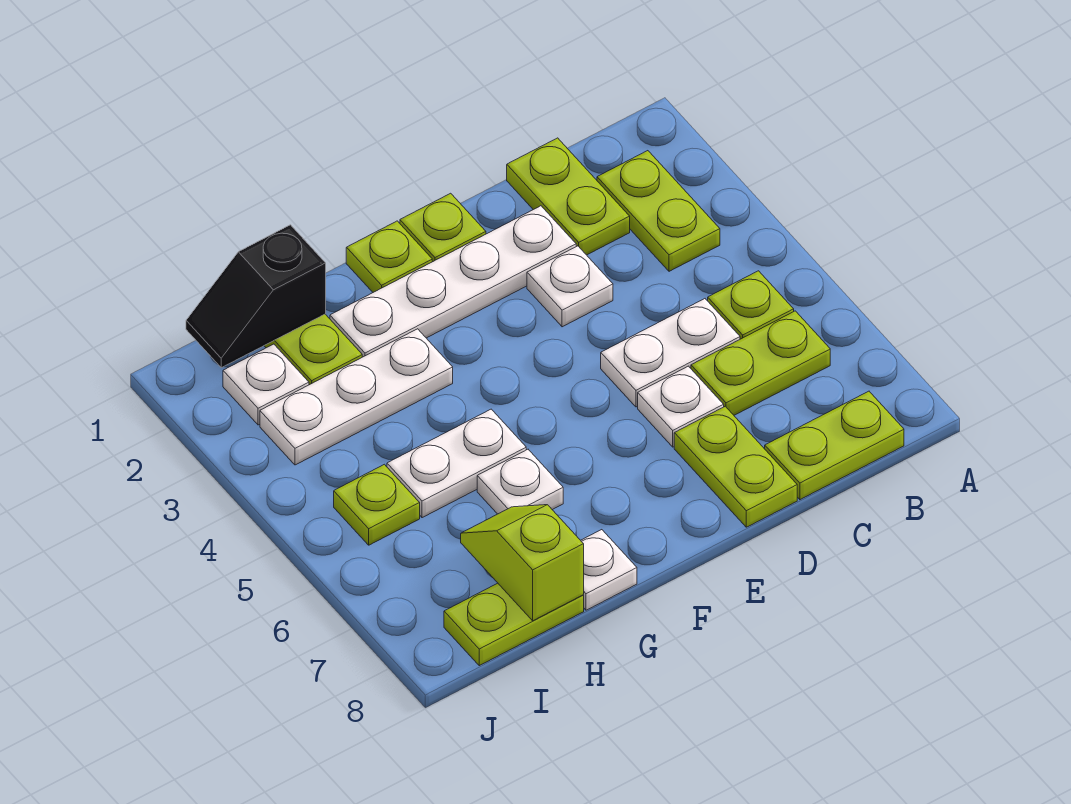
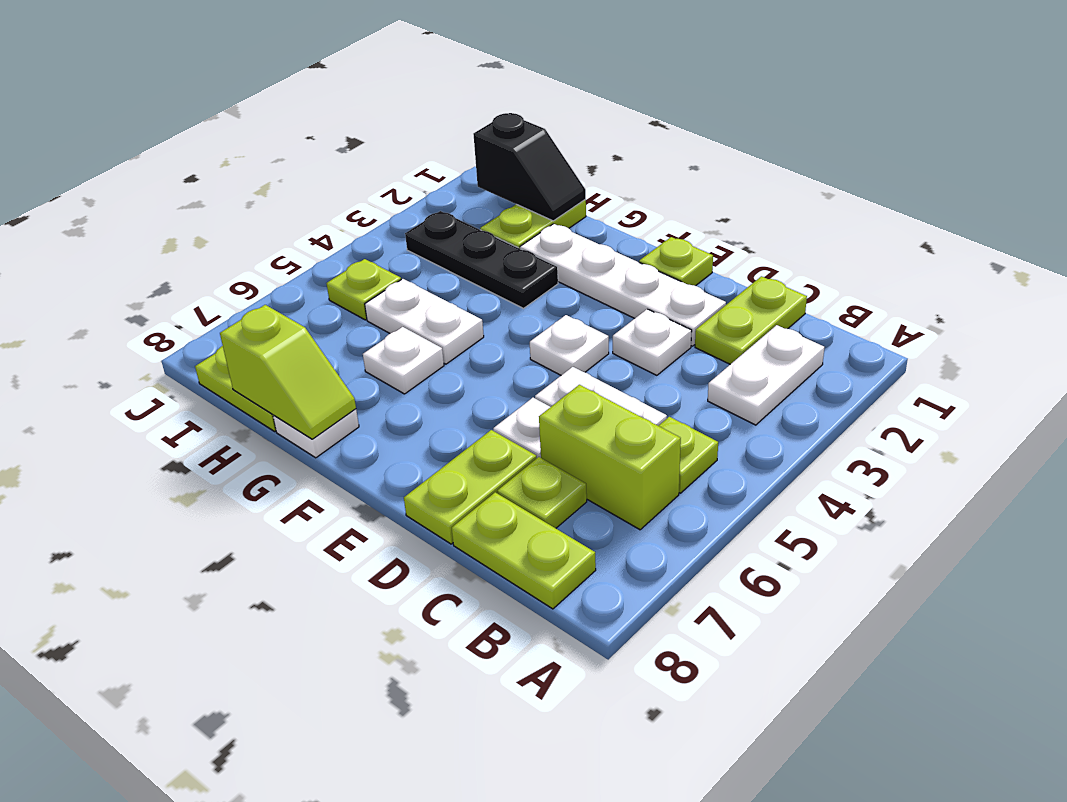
lime plate B2:B3 level 1 -> white plate B2:B3 level 1
lime plate B6:C6 level 1 -> lime brick B6:C6 level 1
lime plate F1 level 1 -> lime plate C7 level 1
white plate G3:I3 level 1 -> black plate G3:I3 level 1
black slope H1:I1 level 2 top H -> black slope H1:I1 level 2 top I
lime slope H7:H8 level 2 top 8 -> lime slope G8:H8 level 2 top H
white plate I2 level 1 -> white plate E4 level 1

